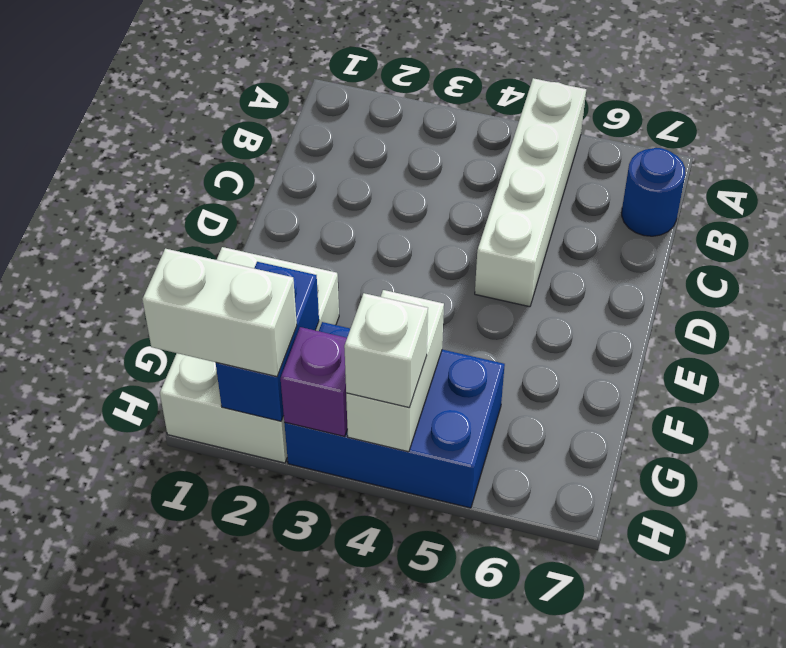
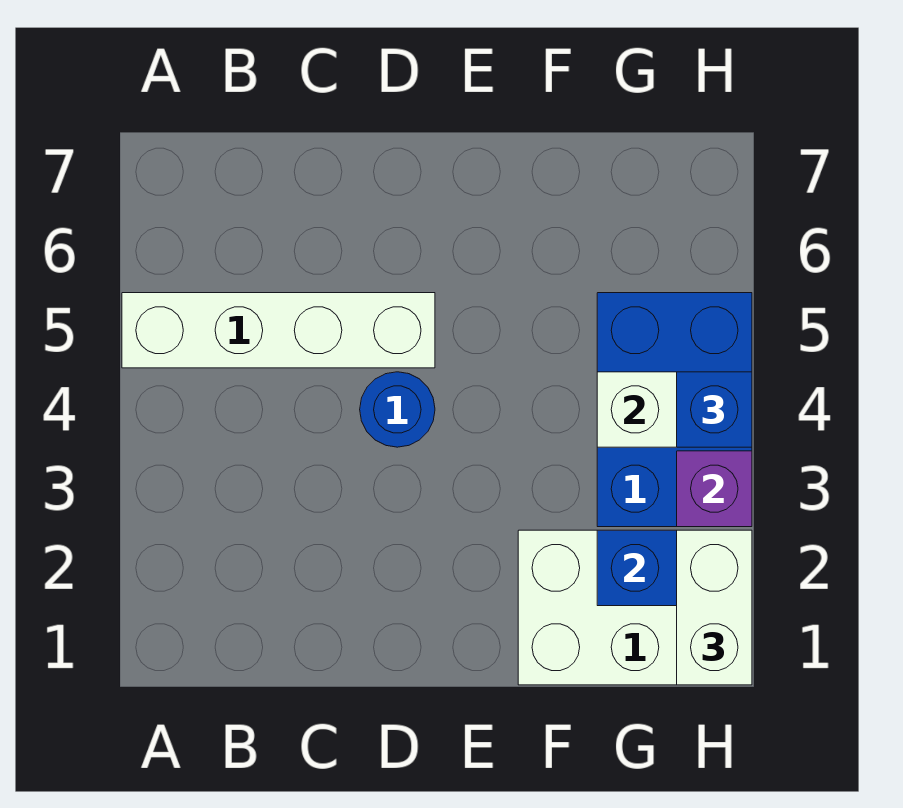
blue round brick B7 level 1 -> blue round brick D4 level 1
white brick H4 level 3 -> blue brick H4 level 3

